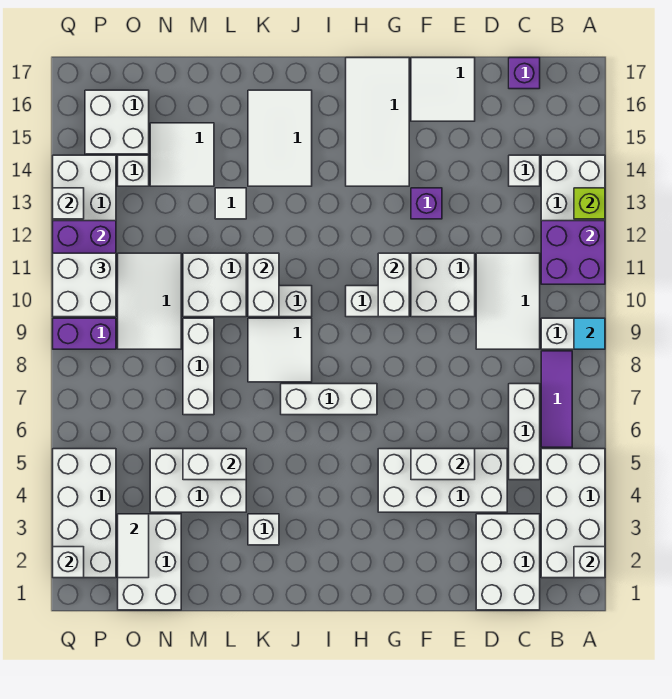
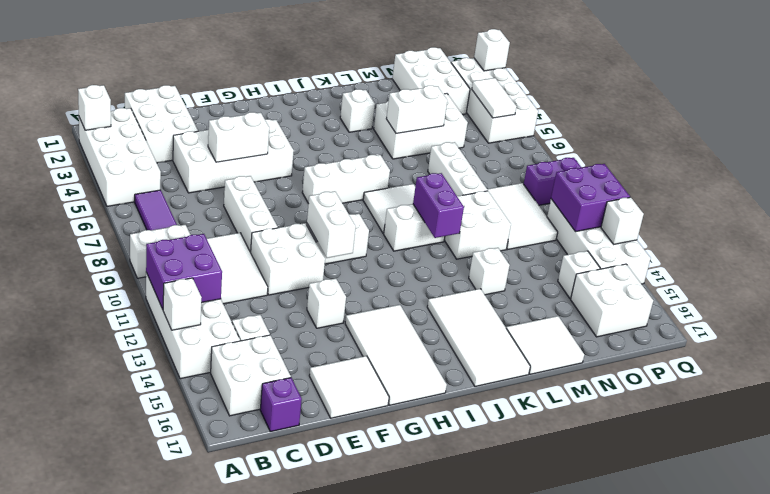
cyan tile A9 level 2 -> none
lime brick A13 level 2 -> white brick A13 level 2
white brick C5:C7 level 1 -> white brick E7:E9 level 1
purple brick F13 level 1 -> white brick F13 level 1
white tile J14:K16 level 1 -> white tile J14:K17 level 1
white brick K10:K11 level 2 -> purple brick K10:K11 level 2
white tile L13 level 1 -> white brick L13 level 1
white tile M14:N15 level 1 -> white tile L16:M17 level 1
white tile O2:O3 level 2 -> white tile P4:P5 level 2
white brick P10:Q11 level 3 -> white brick B15:C16 level 1

